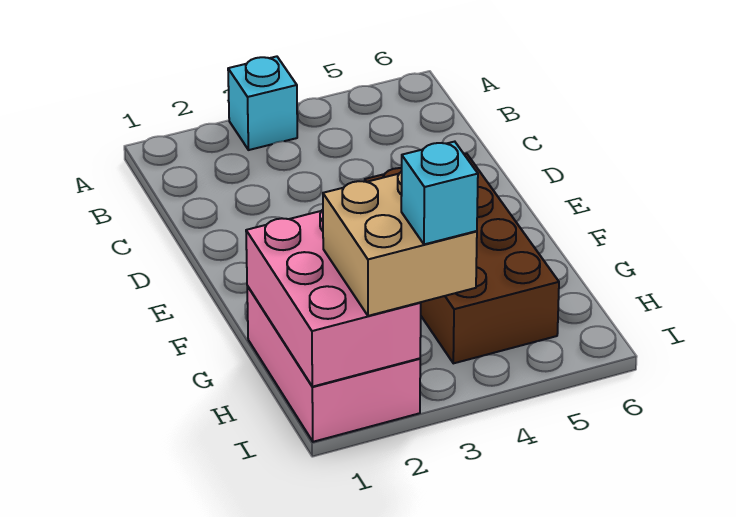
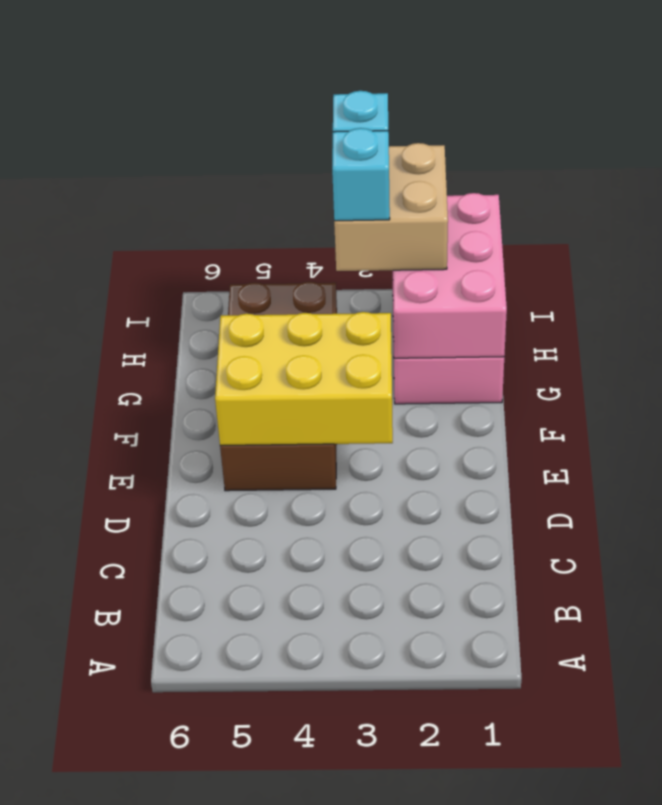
cyan brick A3 level 1 -> cyan brick H3 level 4
none -> yellow brick E3:F5 level 2

